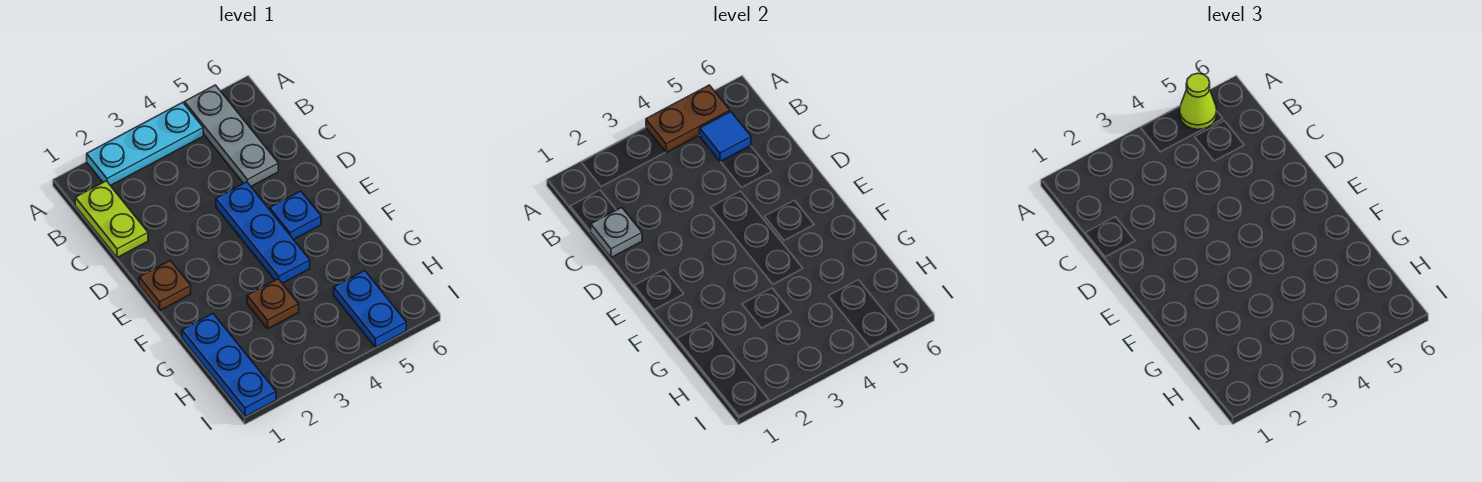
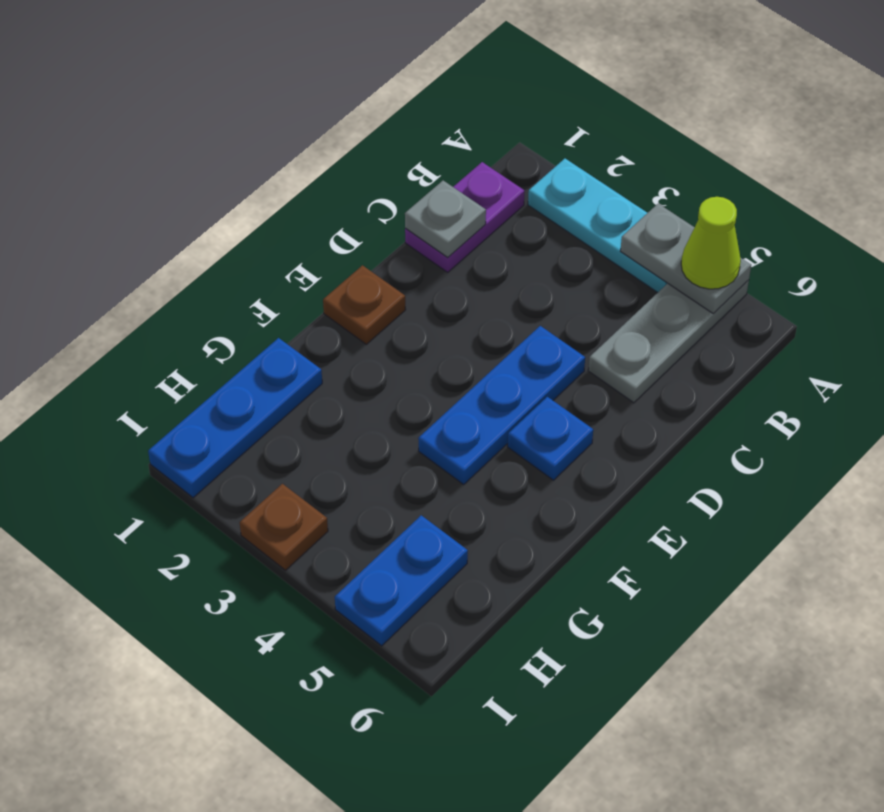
brown plate A4:A5 level 2 -> grey plate A4:A5 level 2
lime plate B1:C1 level 1 -> purple plate B1:C1 level 1
blue tile B5 level 2 -> none
brown plate G3 level 1 -> brown plate I3 level 1

